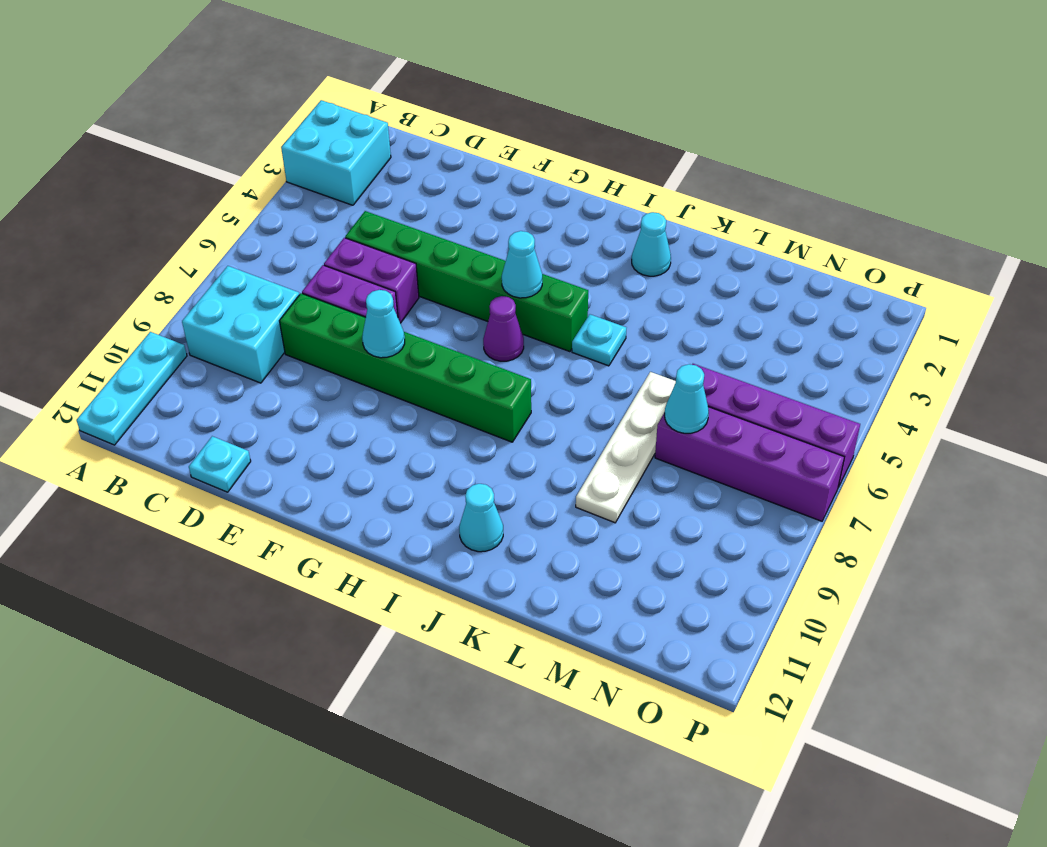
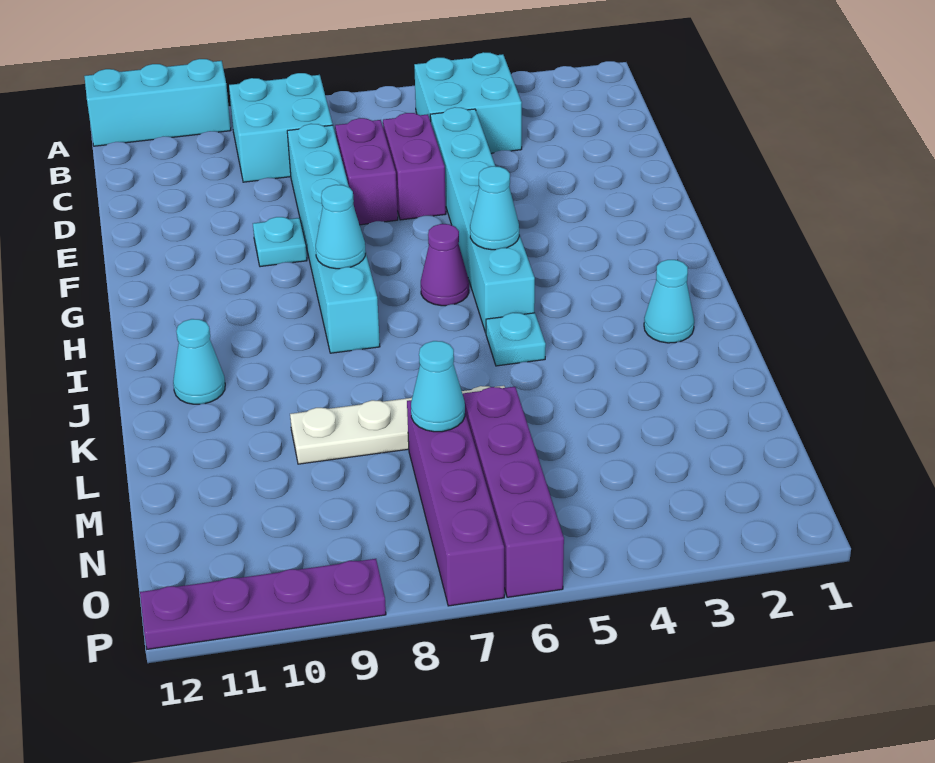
cyan brick A2:B3 level 1 -> cyan brick B4:C5 level 1
cyan plate A10:A12 level 1 -> cyan brick A10:A12 level 1
green brick D5:I5 level 1 -> cyan brick D5:I5 level 1
green brick D8:I8 level 1 -> cyan brick D8:I8 level 1
cyan plate D12 level 1 -> cyan plate F9 level 1
cyan cone F8 level 2 -> cyan cone H8 level 2
none -> purple plate P9:P12 level 1

